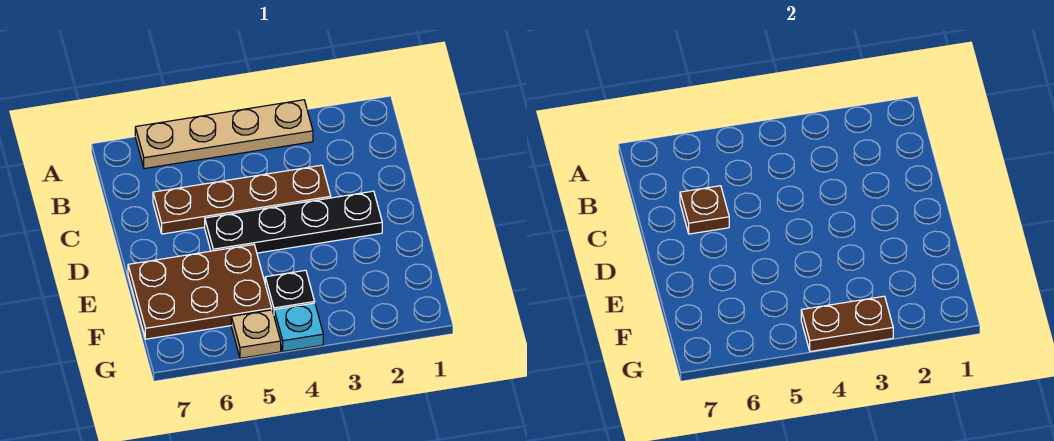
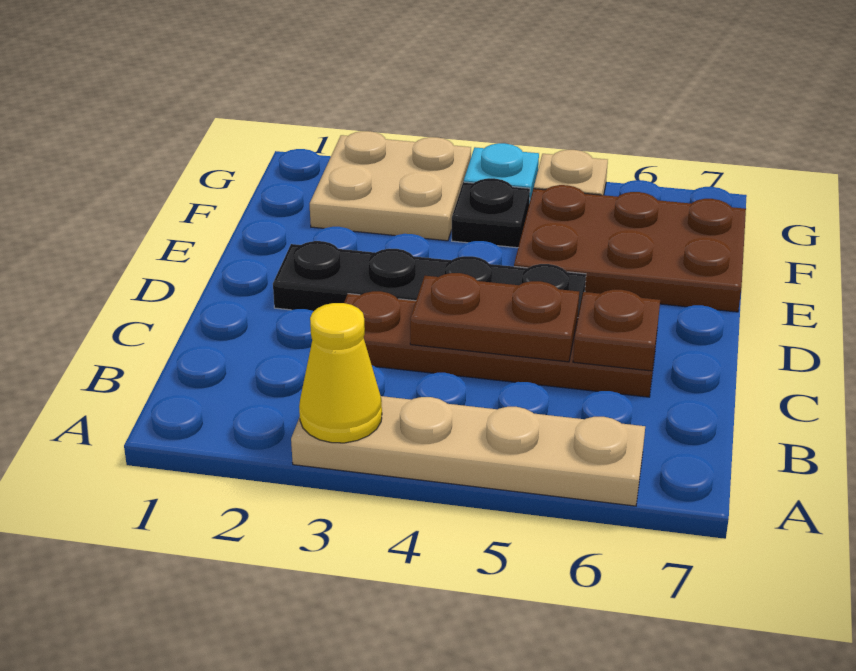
none -> yellow cone A3 level 2
none -> tan plate F2:G3 level 1
brown plate G3:G4 level 2 -> brown plate C4:C5 level 2

